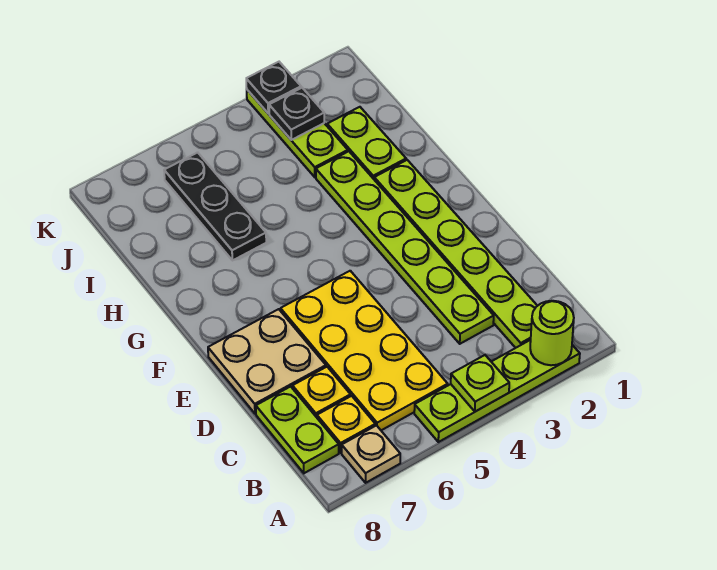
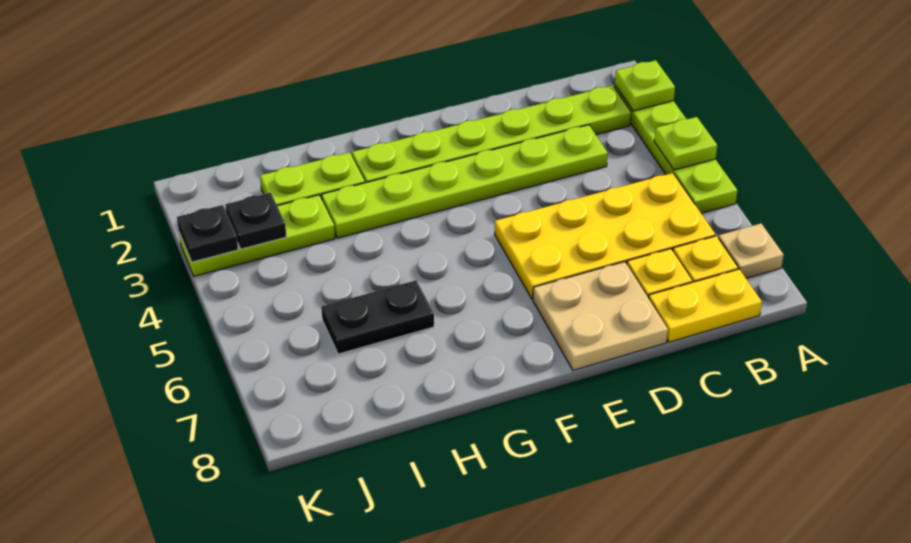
lime round brick A2 level 2 -> lime plate A2 level 2
lime plate B8:C8 level 1 -> yellow plate B8:C8 level 1
black plate H6:J6 level 1 -> black plate H6:I6 level 1

